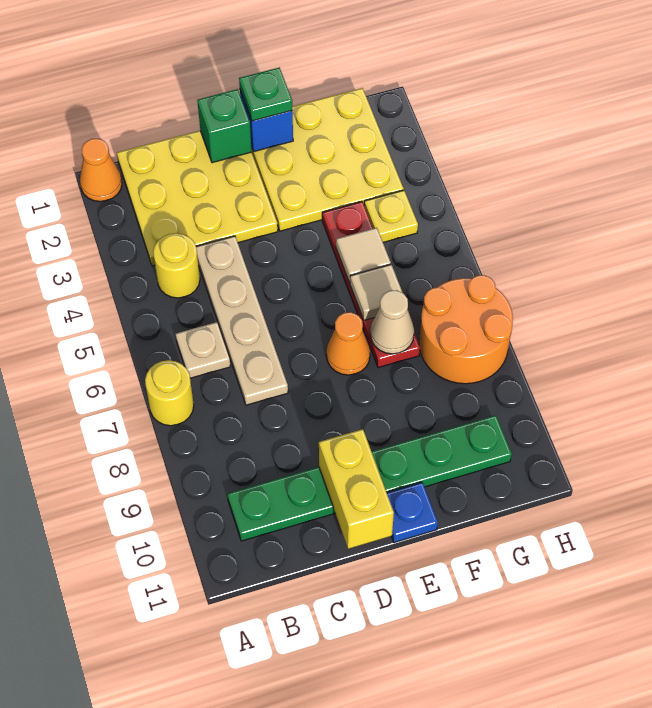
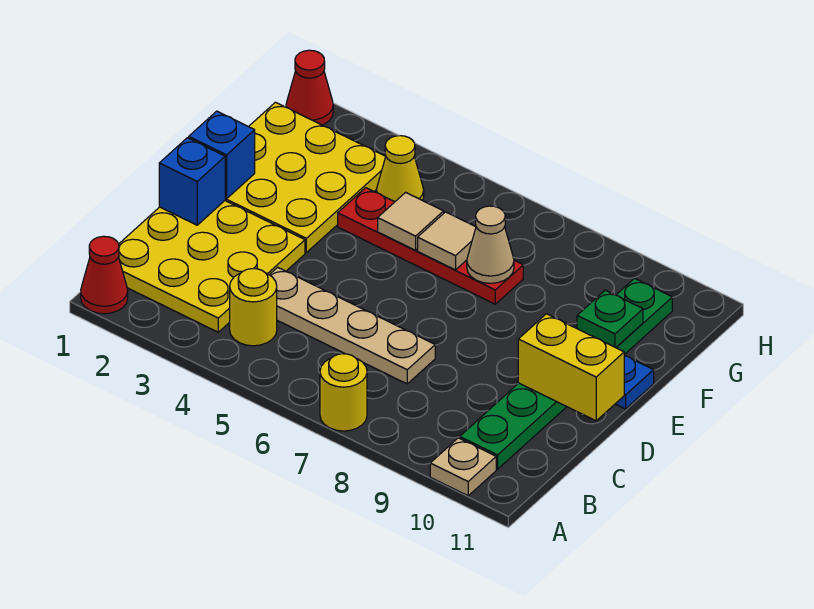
orange cone A1 level 1 -> red cone A1 level 1
tan plate B6 level 1 -> tan plate A10 level 1
green brick D1 level 2 -> blue brick D1 level 2
green plate E1 level 3 -> green plate F10 level 2
orange cone E7 level 1 -> none
yellow plate G4 level 1 -> yellow cone G4 level 1
orange round brick G7:H8 level 1 -> none
none -> red cone H1 level 1

